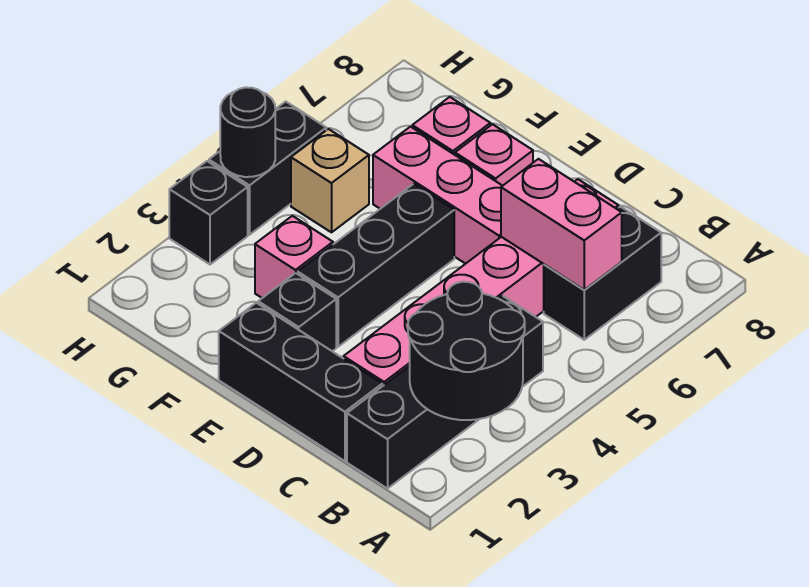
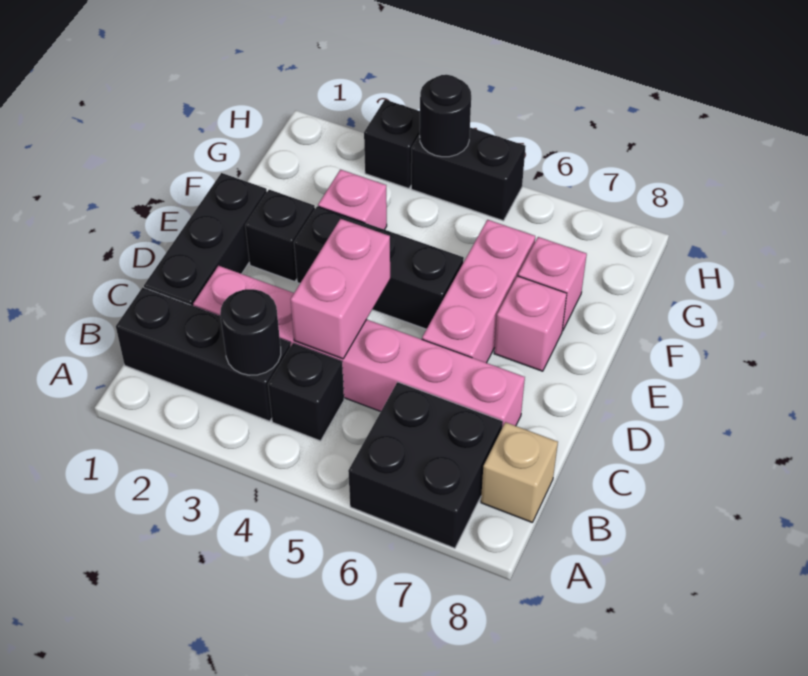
black round brick A2:B3 level 2 -> black round brick B3 level 2
black brick B6:B7 level 1 -> black brick A6:B7 level 1
pink brick B6:C6 level 2 -> pink brick C4:D4 level 2
tan brick G5 level 1 -> tan brick B8 level 1

